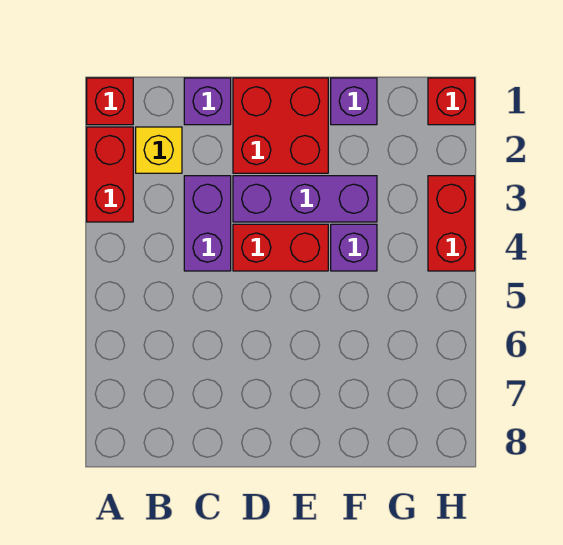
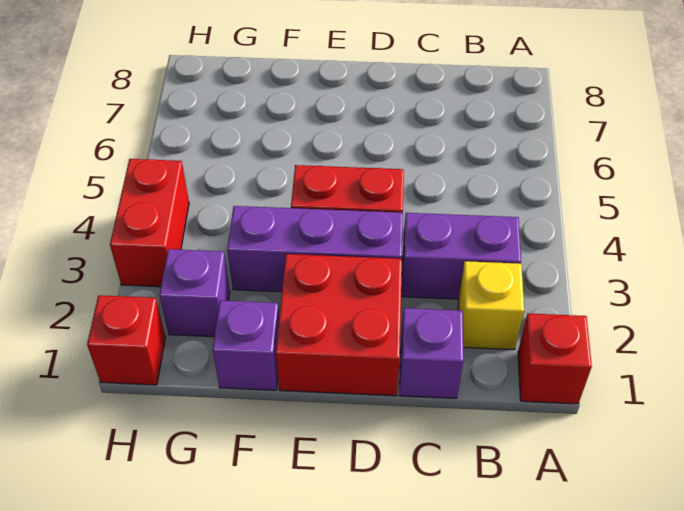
red brick A2:A3 level 1 -> none
purple brick C3:C4 level 1 -> purple brick B3:C3 level 1
purple brick F4 level 1 -> purple brick G2 level 1

